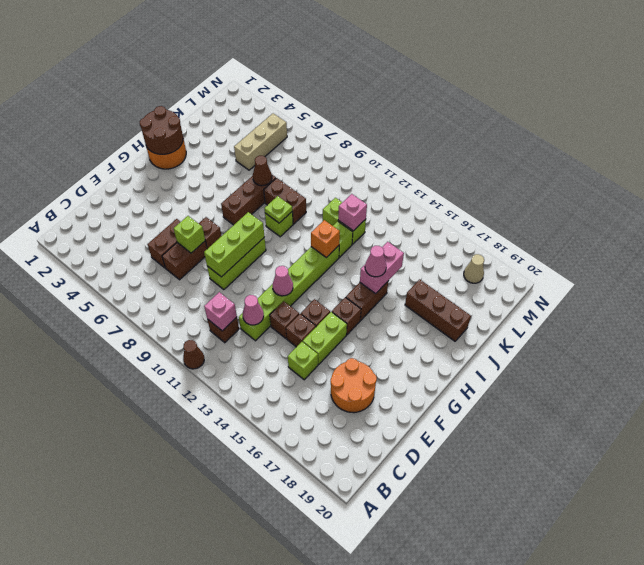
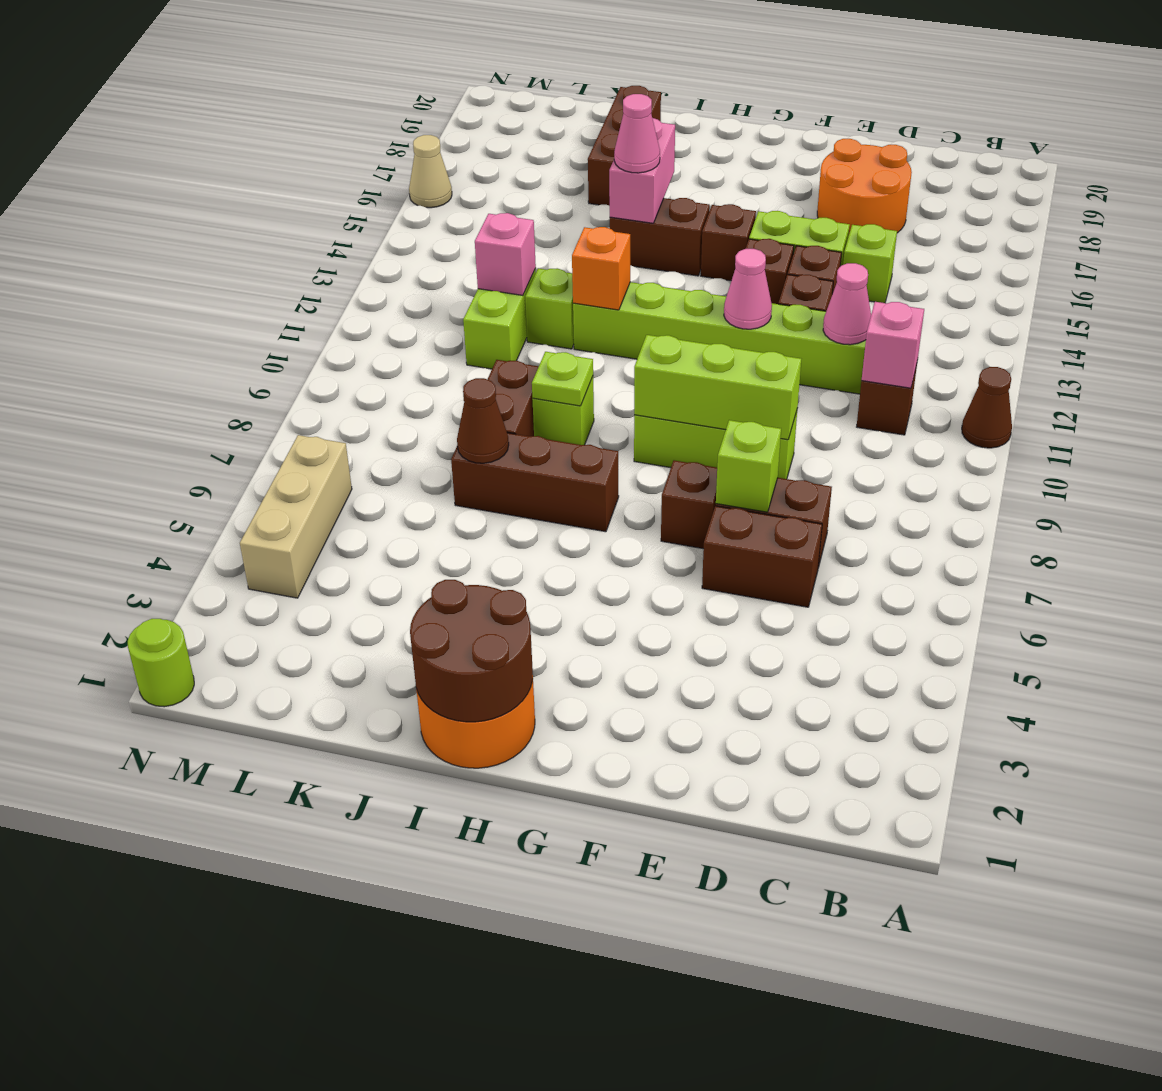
pink brick I15:J15 level 2 -> pink brick I15:I16 level 2
tan brick K5:M5 level 1 -> tan brick M4:M6 level 1
tan cone M18 level 1 -> tan cone N16 level 1
none -> lime round brick N1 level 1

